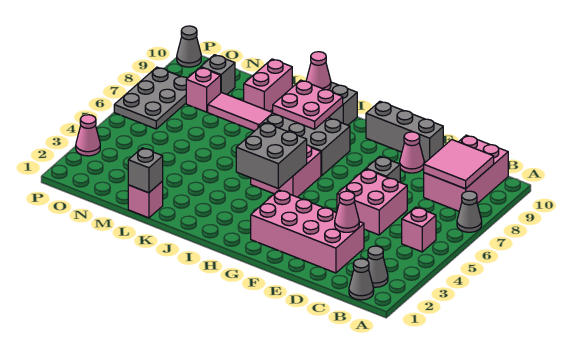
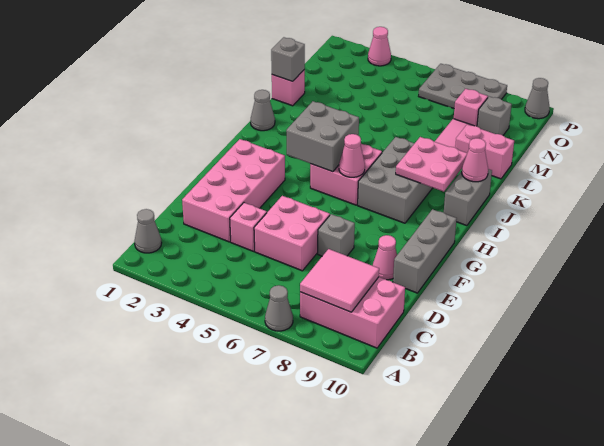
grey cone B2 level 1 -> grey cone J1 level 1
pink brick B5 level 1 -> pink brick D4 level 1
pink cone D3 level 2 -> pink cone H6 level 2

